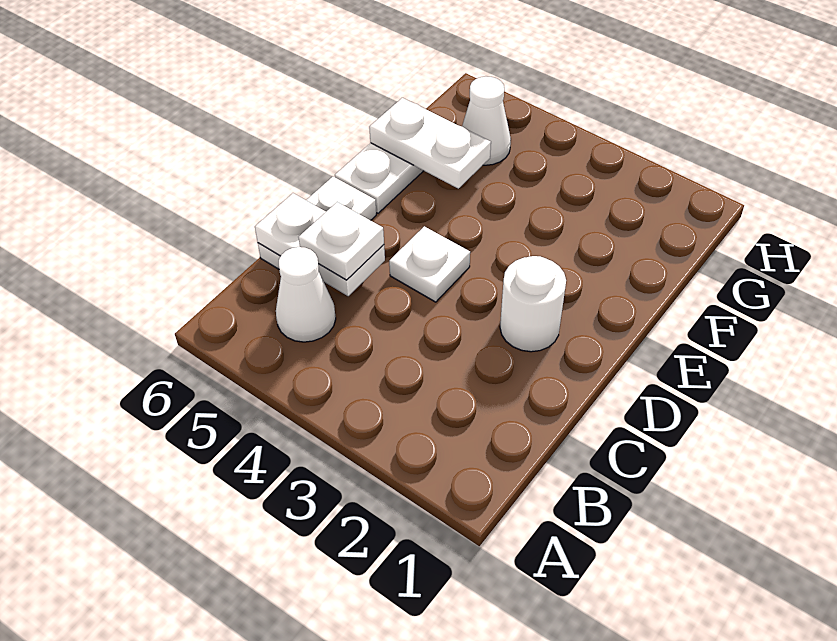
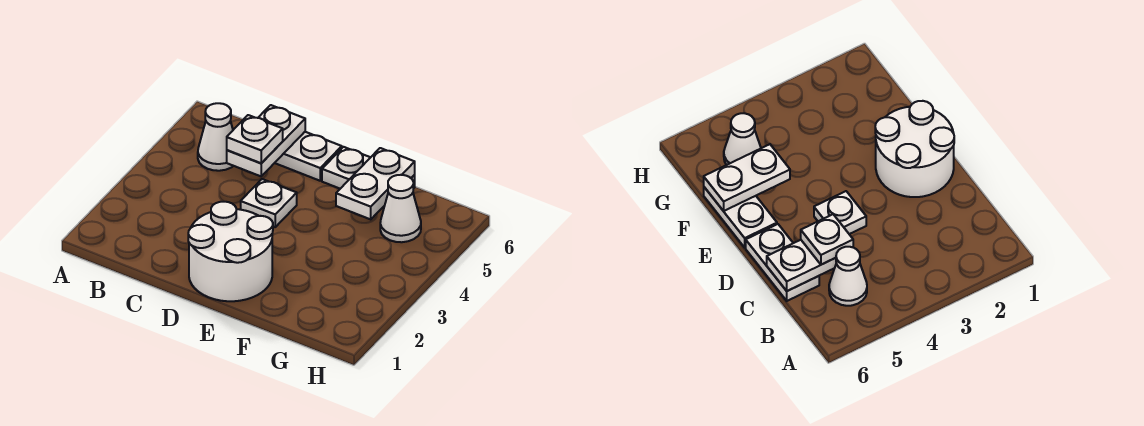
white round brick D2 level 1 -> white round brick D1:E2 level 1

